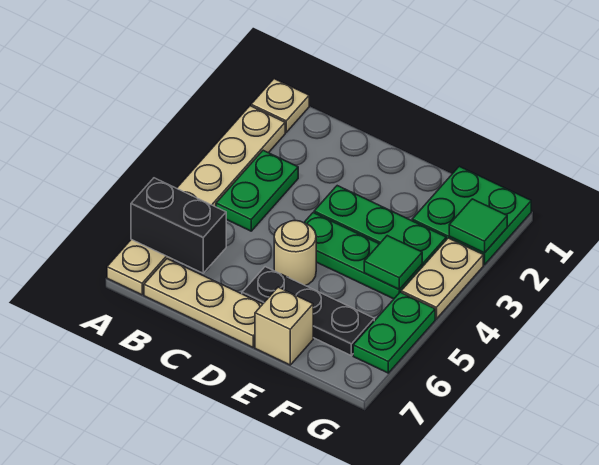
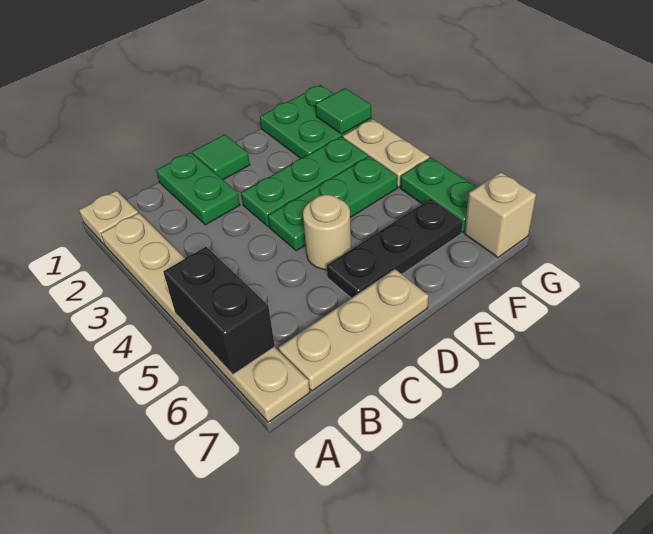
black brick A6:B6 level 2 -> black brick A5:A6 level 2
green plate B3:B4 level 1 -> green plate C1:C2 level 1
tan brick E7 level 1 -> tan brick G7 level 1
green tile F4 level 2 -> green tile D1 level 1

